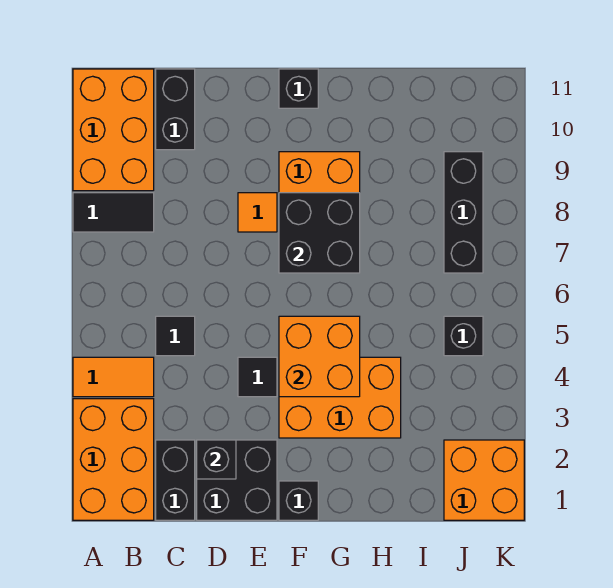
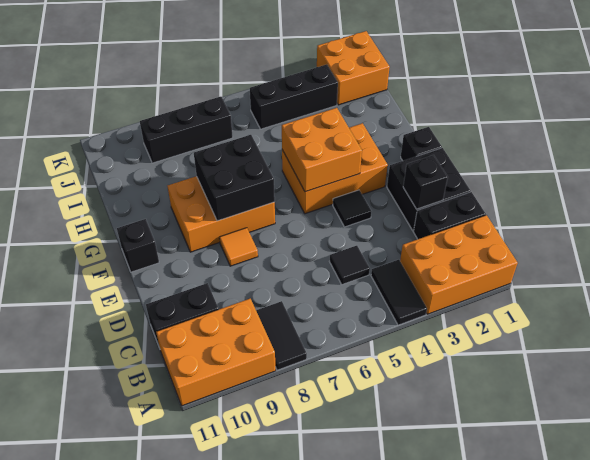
orange tile A4:B4 level 1 -> black tile A4:B4 level 1
orange brick F3:H4 level 1 -> orange brick F3:G5 level 1
black brick J5 level 1 -> black brick J3:J5 level 1

